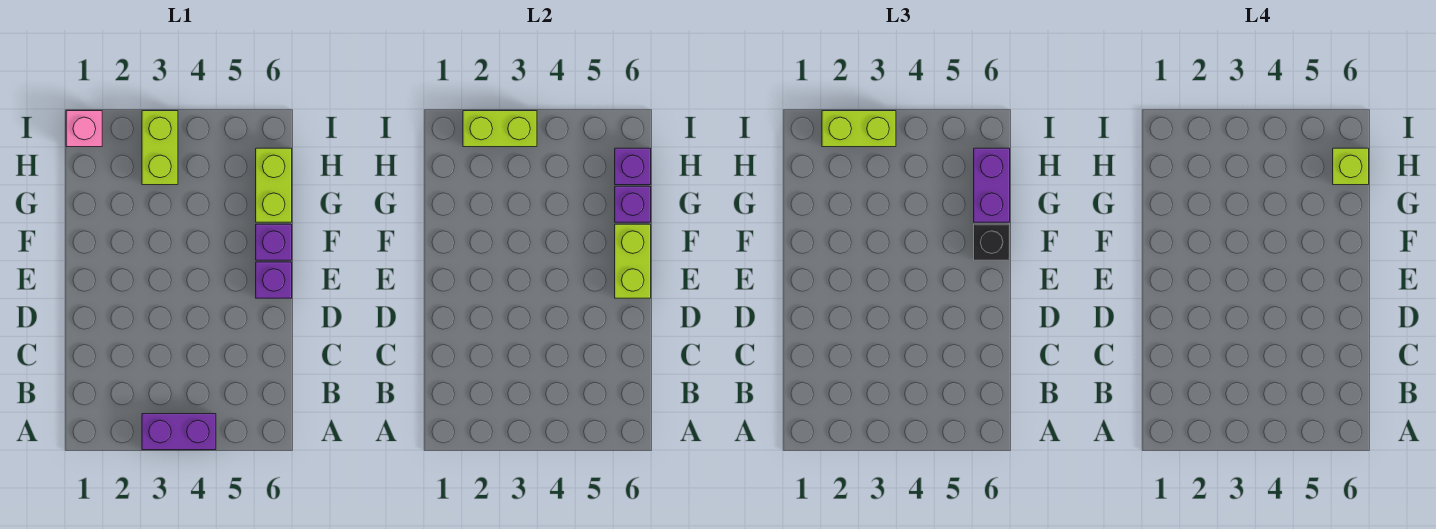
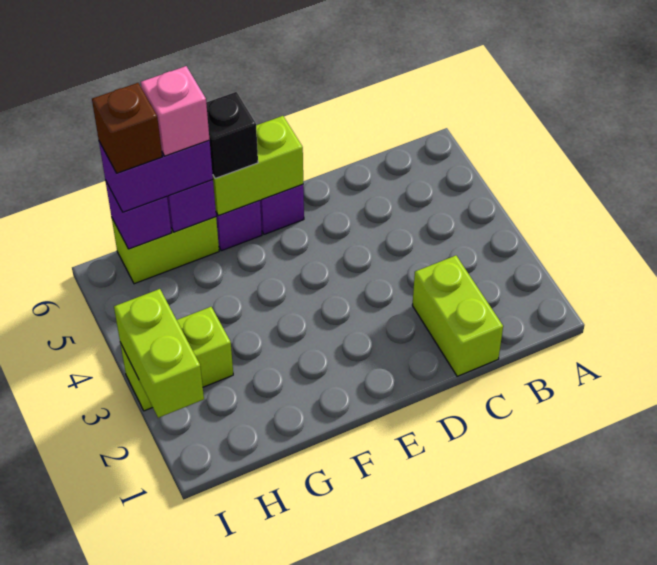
purple brick A3:A4 level 1 -> none
lime brick H6 level 4 -> brown brick H6 level 4
pink brick I1 level 1 -> pink brick G6 level 4
lime brick I2:I3 level 3 -> lime brick C1:C2 level 1

